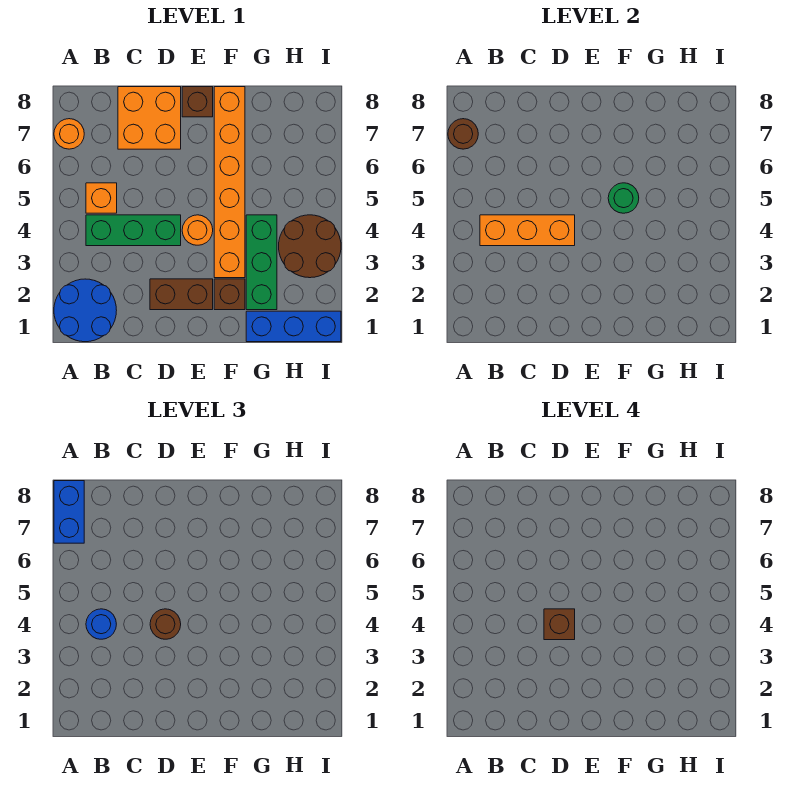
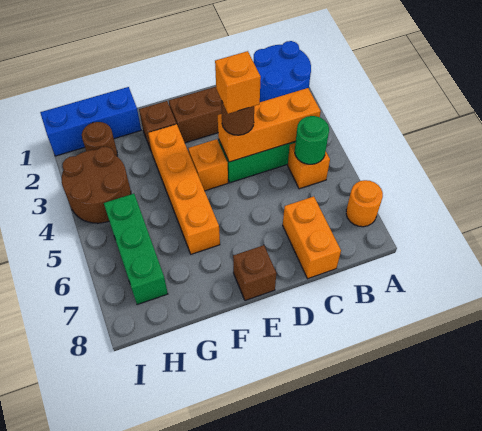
brown round brick A7 level 2 -> brown round brick H2 level 1
blue brick A7:A8 level 3 -> none
blue round brick B4 level 3 -> none
orange brick C7:D8 level 1 -> orange brick C7:C8 level 1
brown brick D4 level 4 -> orange brick D4 level 4
orange round brick E4 level 1 -> orange brick E4 level 1
orange brick F3:F8 level 1 -> orange brick F3:F6 level 1
green round brick F5 level 2 -> green round brick B5 level 2
green brick G2:G4 level 1 -> green brick H5:H7 level 1

